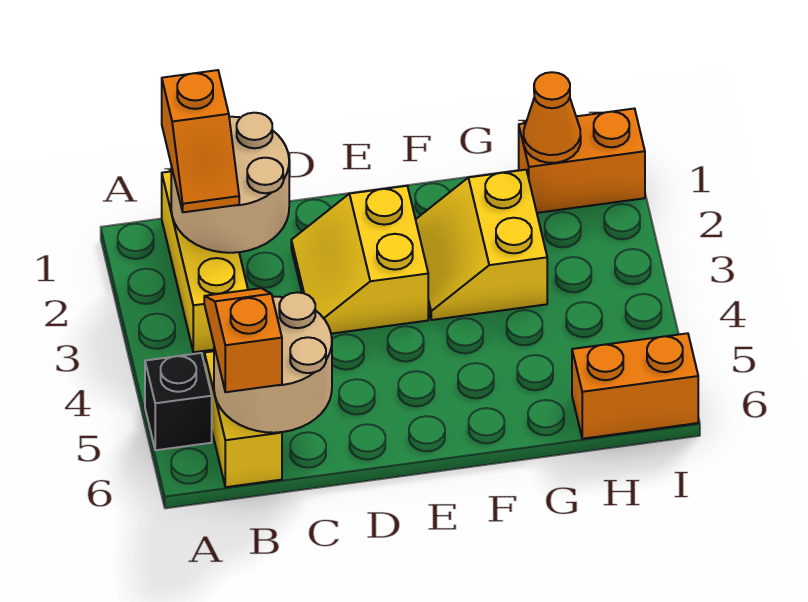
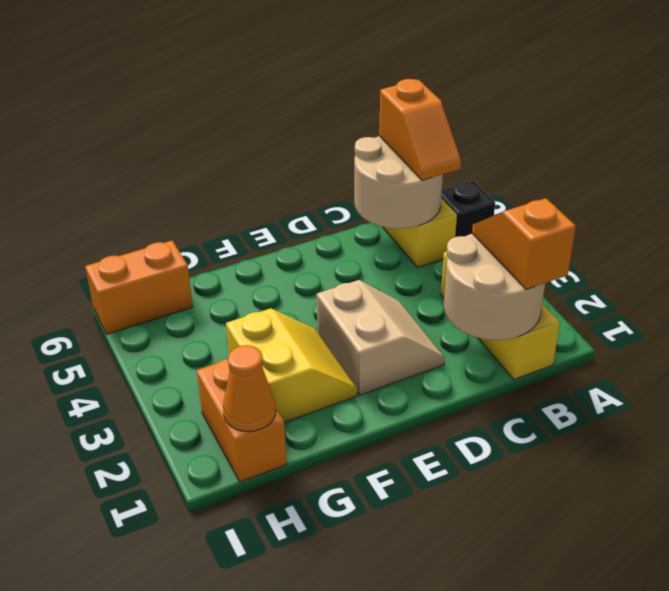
yellow slope D2:E3 level 1 top E -> tan slope D2:E3 level 1 top E
orange brick H1:I1 level 1 -> orange brick H1:H2 level 1

